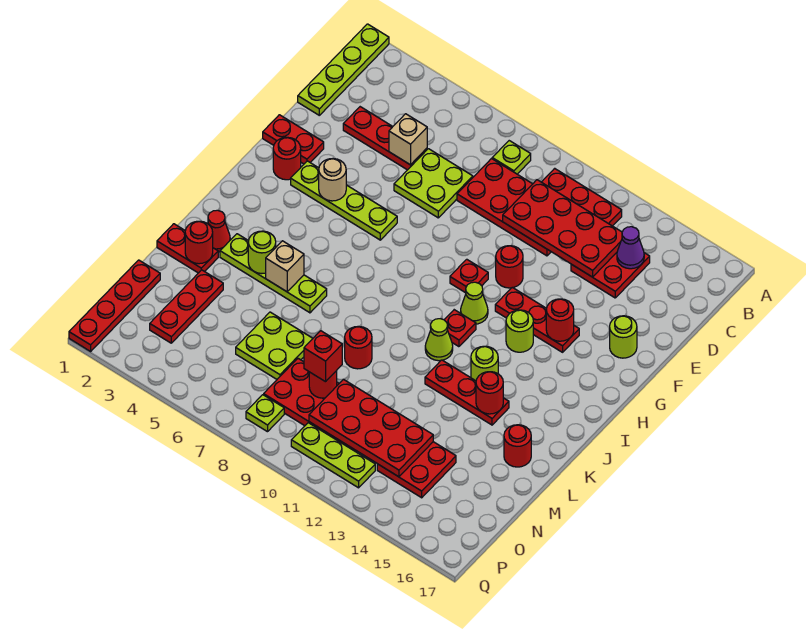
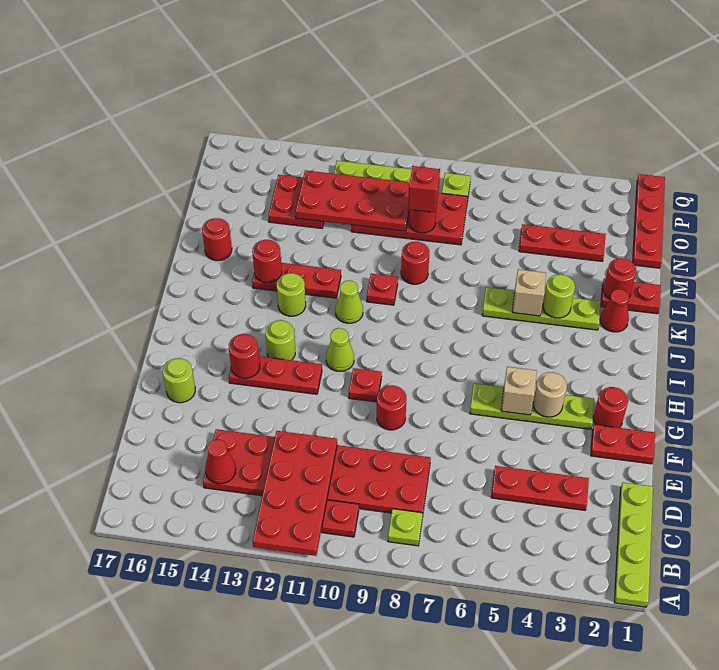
red plate C10:D13 level 2 -> red plate A11:D12 level 2
purple cone C14 level 2 -> red cone C14 level 2
tan brick D5 level 2 -> tan brick G5 level 2
lime plate D6:E7 level 1 -> none
red round brick F11 level 1 -> red round brick F9 level 1
red plate I11 level 1 -> red plate K10 level 1
red plate M3:O3 level 1 -> red plate N3:N5 level 1
lime plate M6:N7 level 1 -> none

